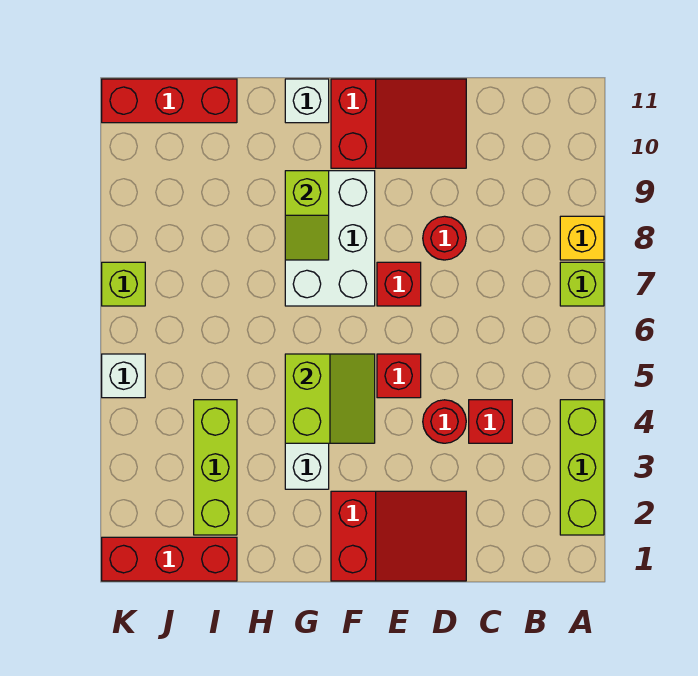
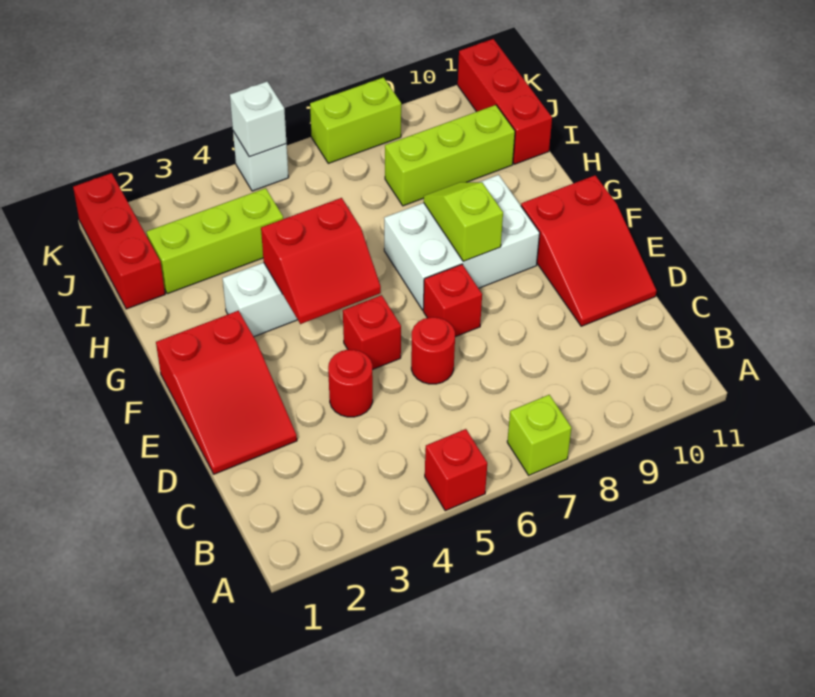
lime brick A2:A4 level 1 -> lime brick I8:I10 level 1
yellow brick A8 level 1 -> none
red brick C4 level 1 -> red brick A5 level 1
red round brick D8 level 1 -> red round brick D6 level 1
lime slope F4:G5 level 2 top G -> red slope F4:G5 level 2 top G
lime slope G8:G9 level 2 top 9 -> lime slope F8:G8 level 2 top F
white brick G11 level 1 -> white brick K5 level 2
lime brick K7 level 1 -> lime brick K7:K8 level 1

